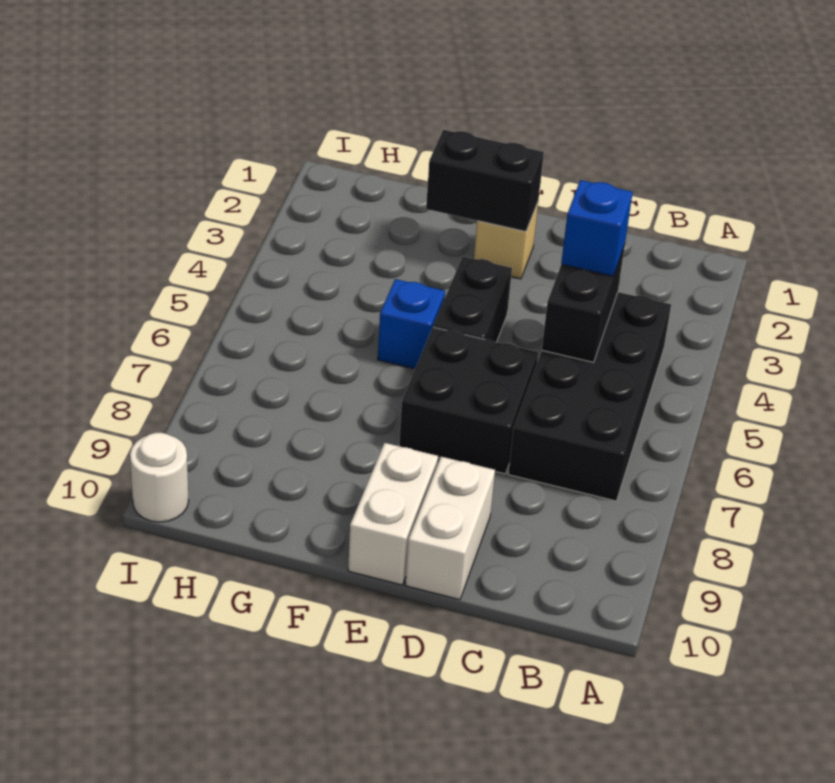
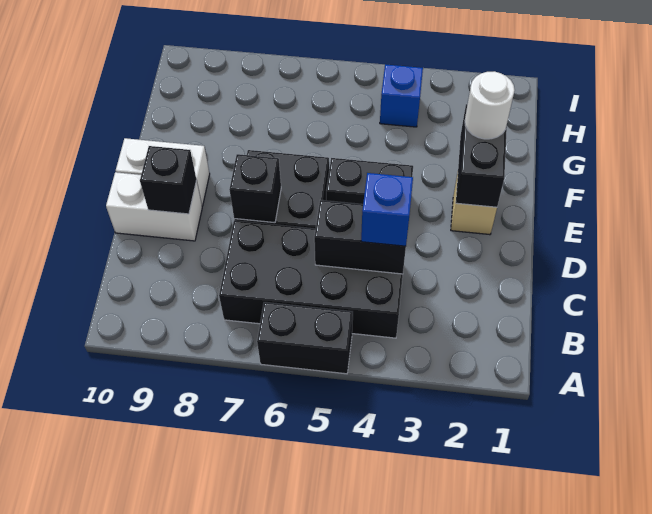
none -> black brick A5:A6 level 1
none -> black brick D7 level 2
none -> black brick D9 level 2
blue brick F5 level 1 -> blue brick H4 level 1
white round brick I10 level 1 -> white round brick F2 level 3

